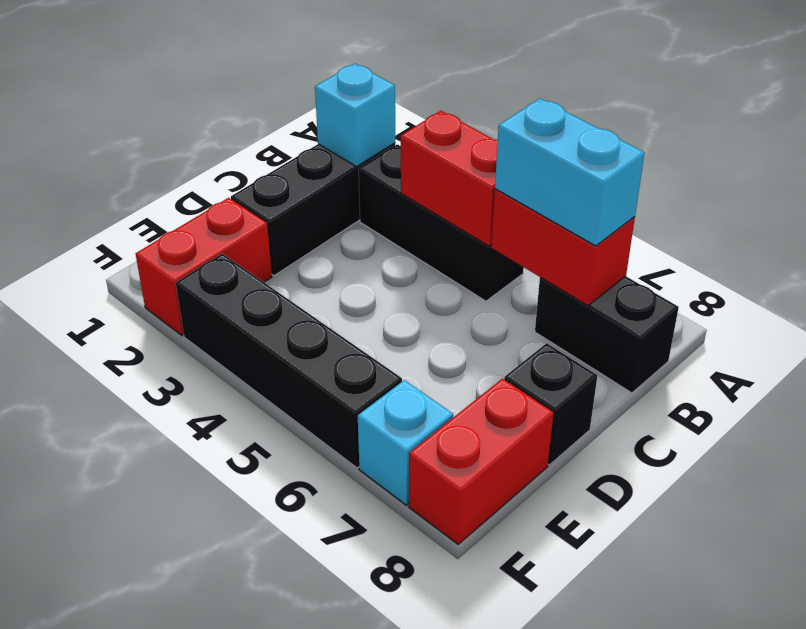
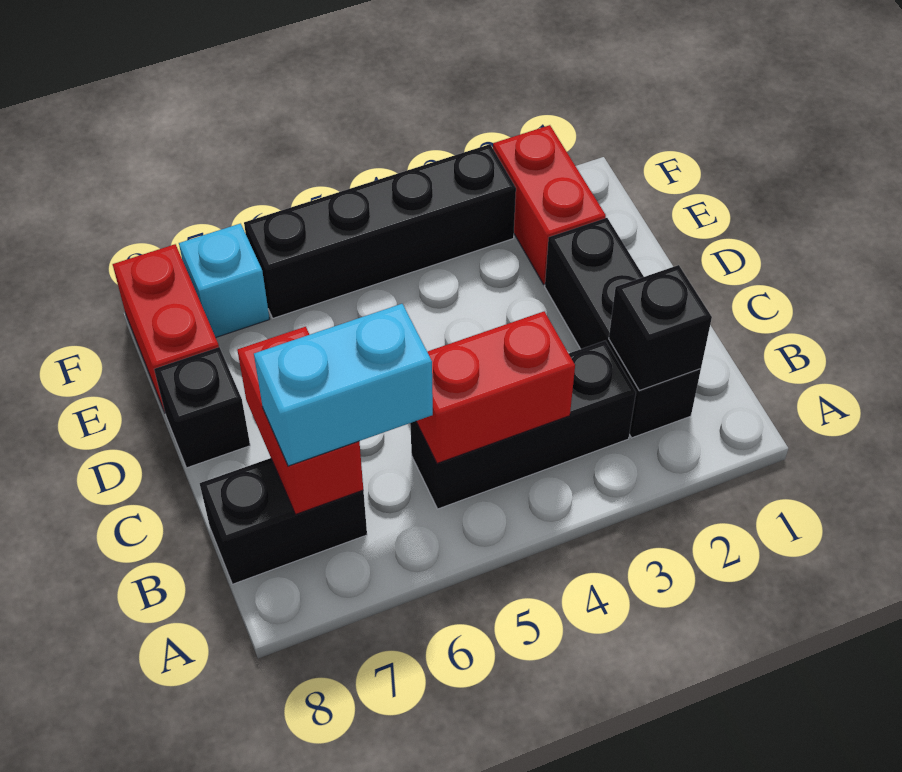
cyan brick B2 level 2 -> black brick B2 level 2
red brick B6:B7 level 2 -> red brick B7:C7 level 2

